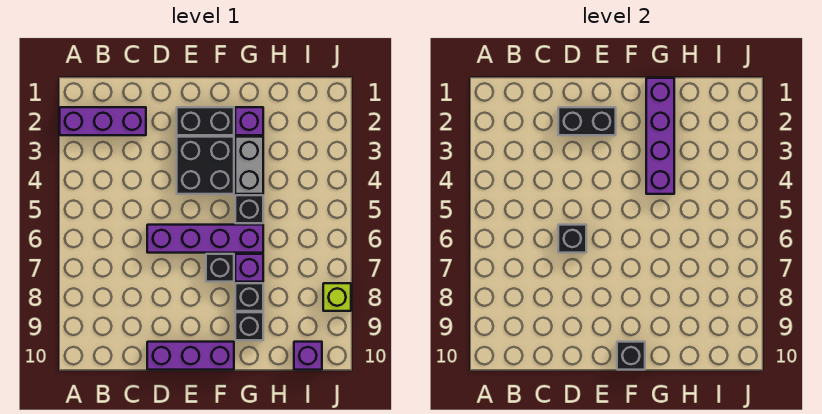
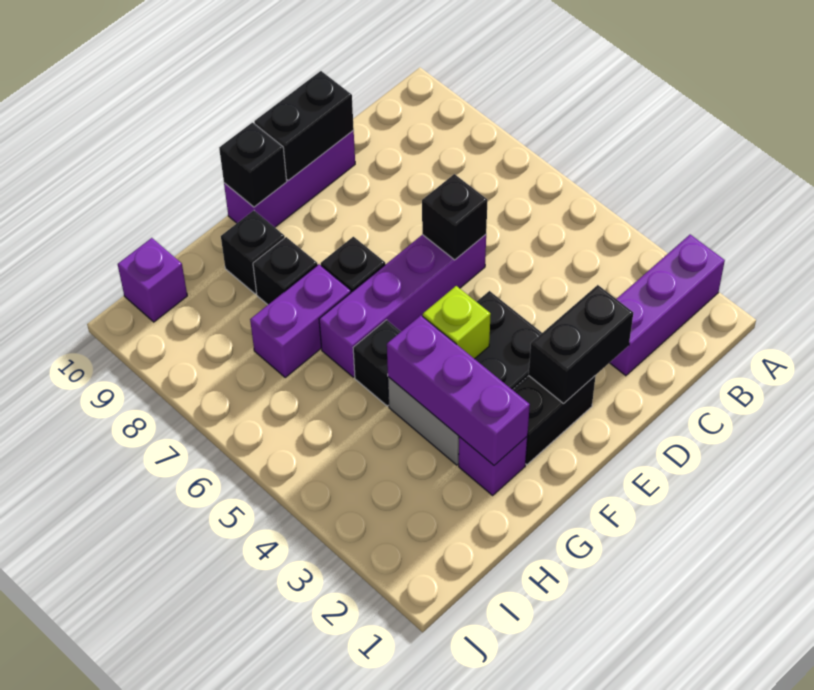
none -> black brick D10:E10 level 2
purple brick G1:G4 level 2 -> purple brick G2:G4 level 2
purple brick G7 level 1 -> purple brick G7:H7 level 1
lime brick J8 level 1 -> lime brick F4 level 2

